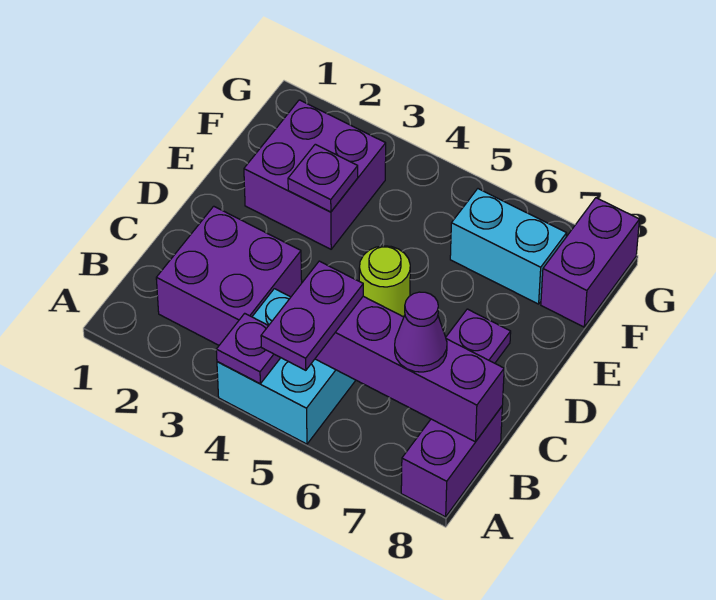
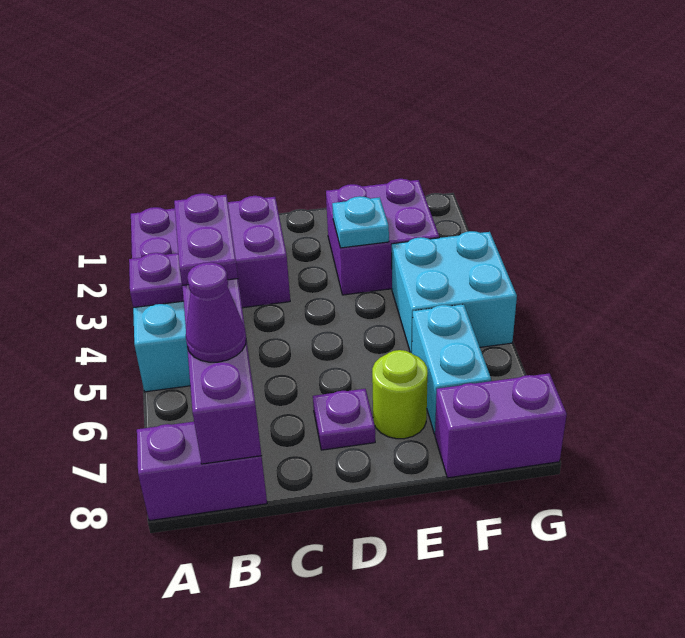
purple plate A5:B5 level 3 -> purple plate B4:B5 level 3
purple brick B2:C3 level 1 -> purple brick A2:C3 level 1
lime round brick D5 level 1 -> lime round brick E7 level 1
purple plate E3 level 2 -> cyan plate E3 level 2
none -> cyan brick F4:G5 level 1

